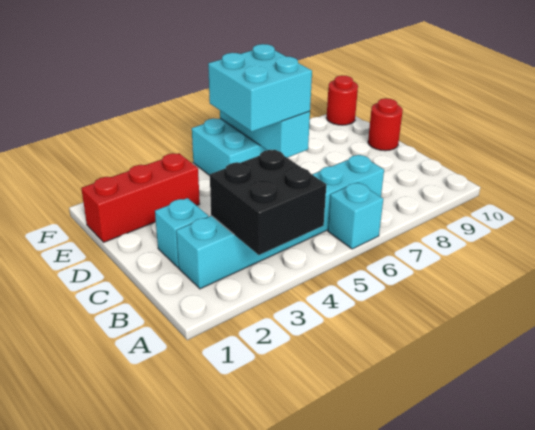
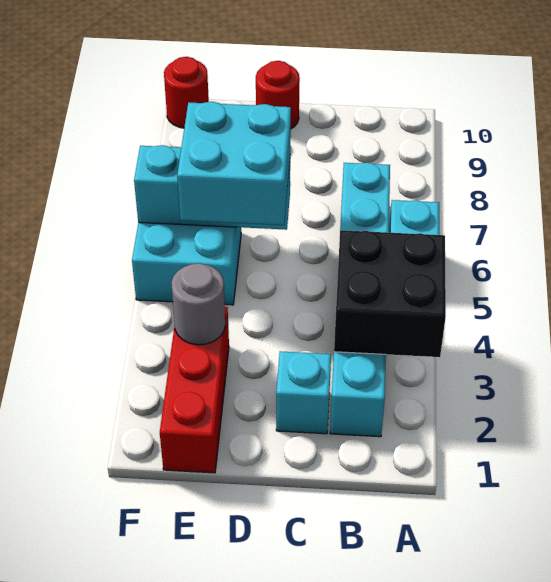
none -> grey round brick E3 level 2

